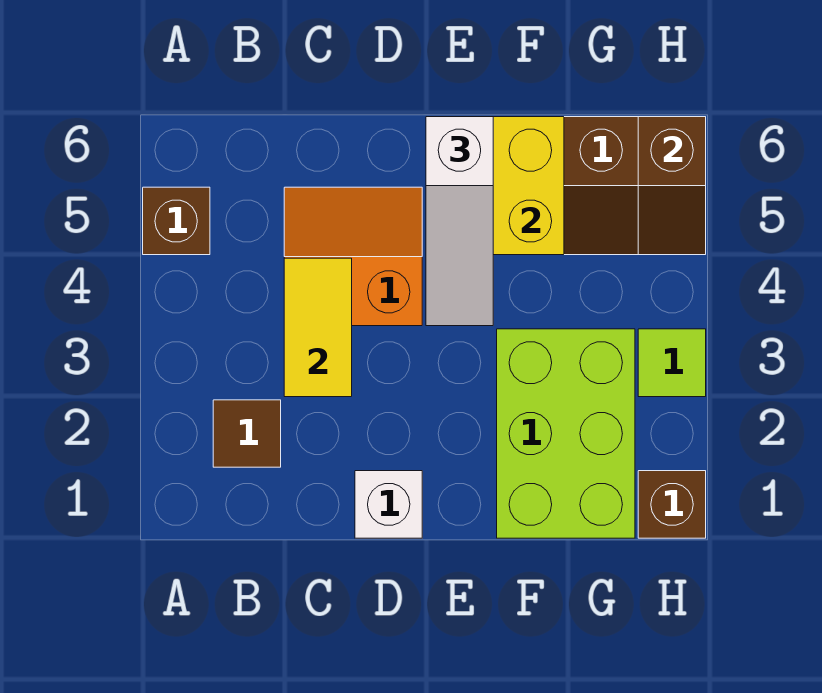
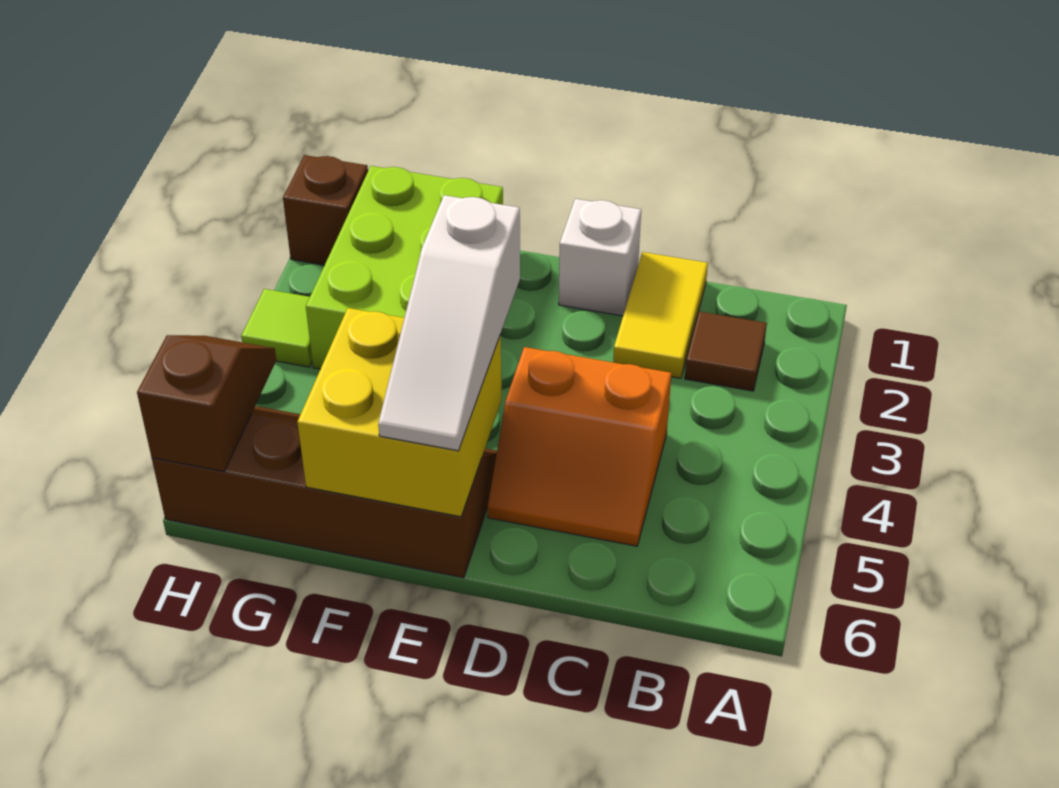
brown brick A5 level 1 -> none
yellow tile C3:C4 level 2 -> yellow tile C1:C2 level 1
white slope E4:E6 level 3 top 6 -> white slope E4:E6 level 3 top 4

